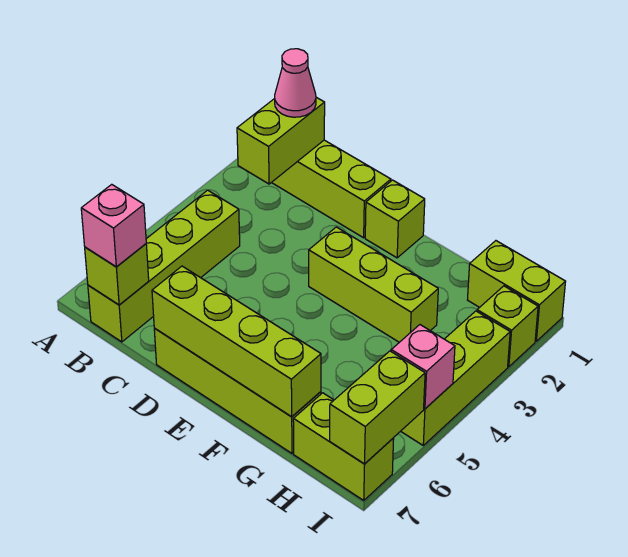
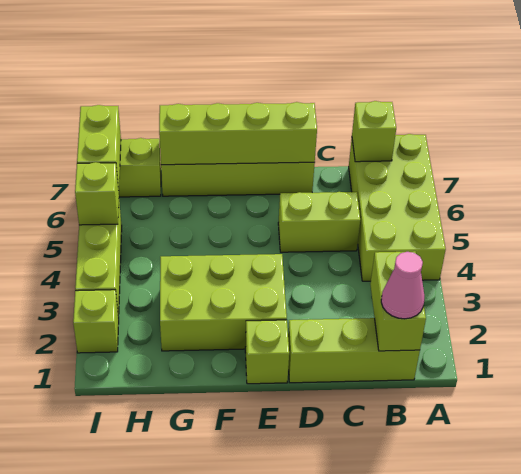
lime brick B4:B7 level 1 -> lime brick A4:B7 level 1
pink brick B7 level 3 -> none
lime brick E3:G3 level 1 -> lime brick E2:G3 level 1
lime brick H1:I1 level 1 -> lime brick C5:D5 level 1
pink brick I5 level 2 -> lime brick I5 level 2

